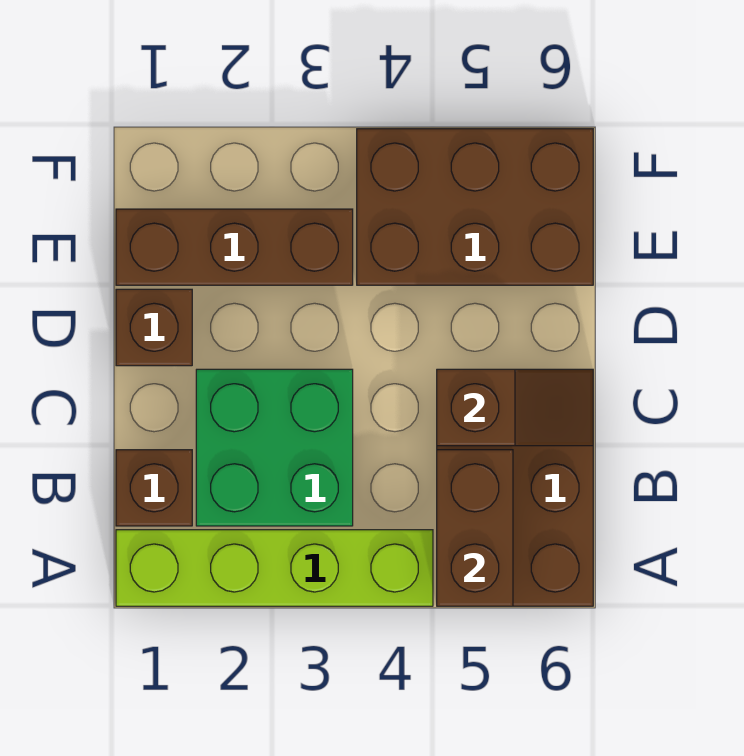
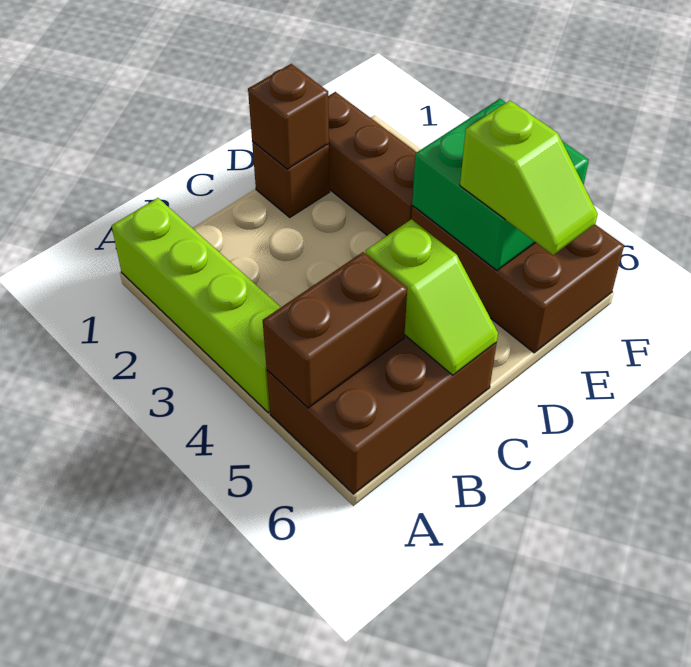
brown brick B1 level 1 -> brown brick D1 level 2
green brick B2:C3 level 1 -> green brick E4:F5 level 2
brown slope C5:C6 level 2 top 5 -> lime slope C5:C6 level 2 top 5
none -> lime slope E5:E6 level 3 top 5

